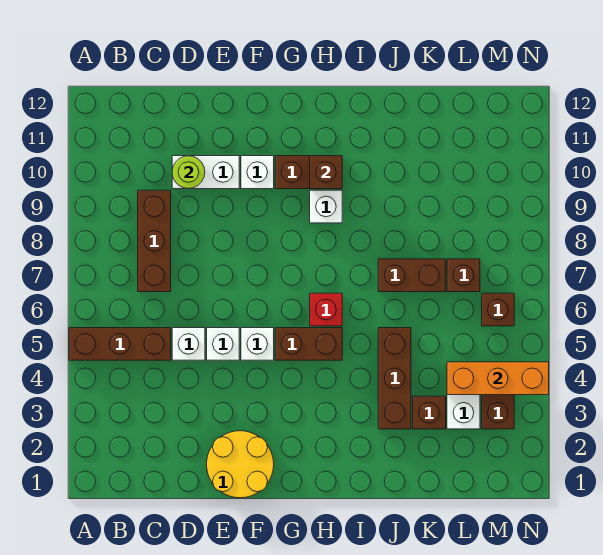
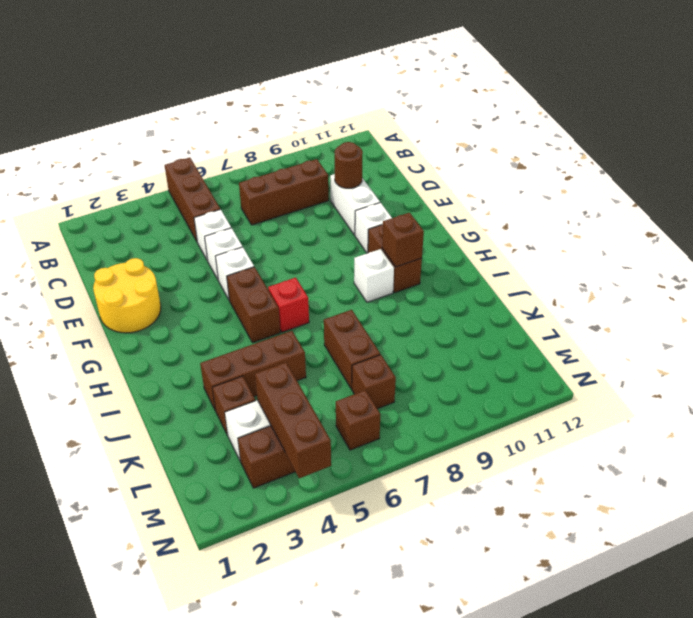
lime round brick D10 level 2 -> brown round brick D10 level 2
orange brick L4:N4 level 2 -> brown brick L4:N4 level 2

